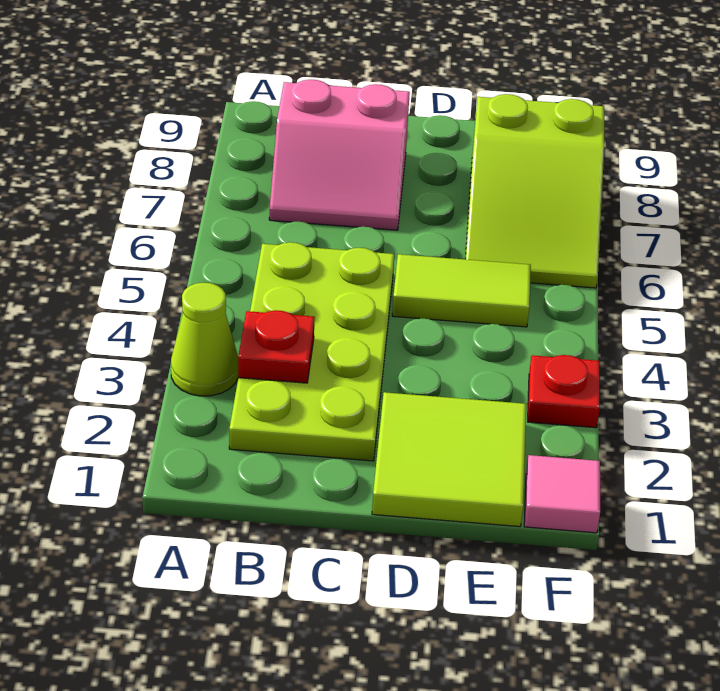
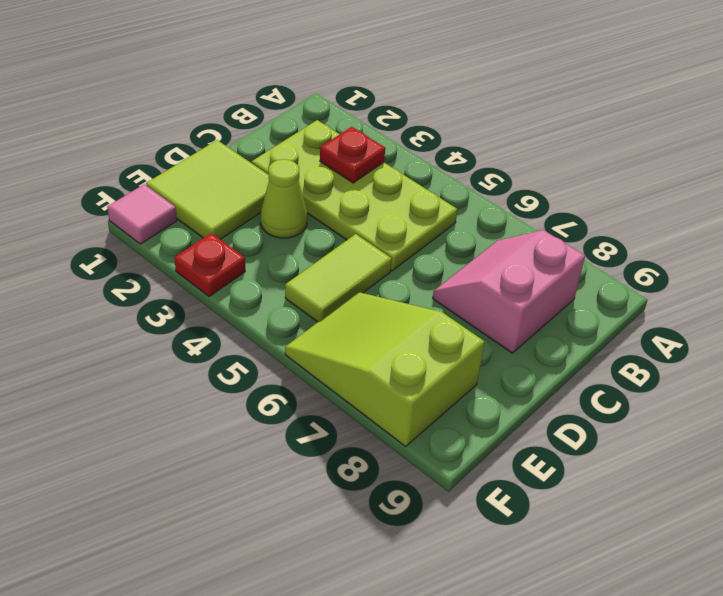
lime cone A3 level 1 -> lime cone D3 level 1

